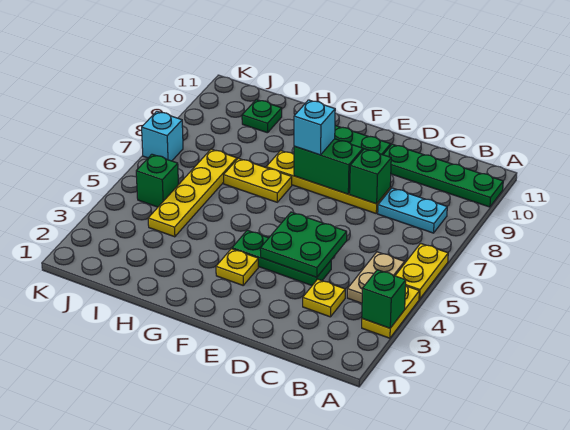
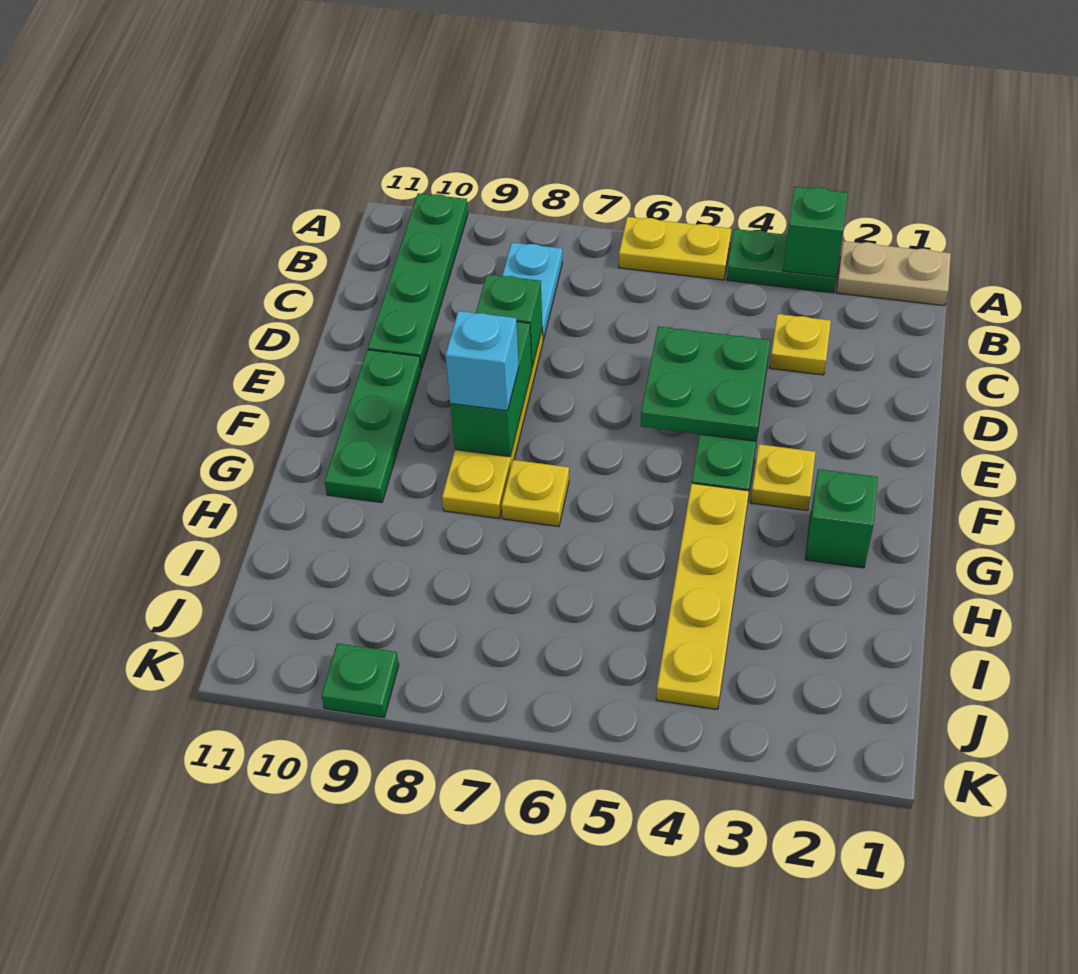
yellow plate A3:A4 level 1 -> green plate A3:A4 level 1
tan plate B4:B5 level 1 -> tan plate A1:A2 level 1
yellow plate G7:H7 level 1 -> yellow plate G7 level 1
yellow plate I4:I7 level 1 -> yellow plate G4:J4 level 1
green plate I10 level 1 -> green plate K9 level 1
green brick J5 level 1 -> green brick G2 level 1
cyan brick K7 level 1 -> none

